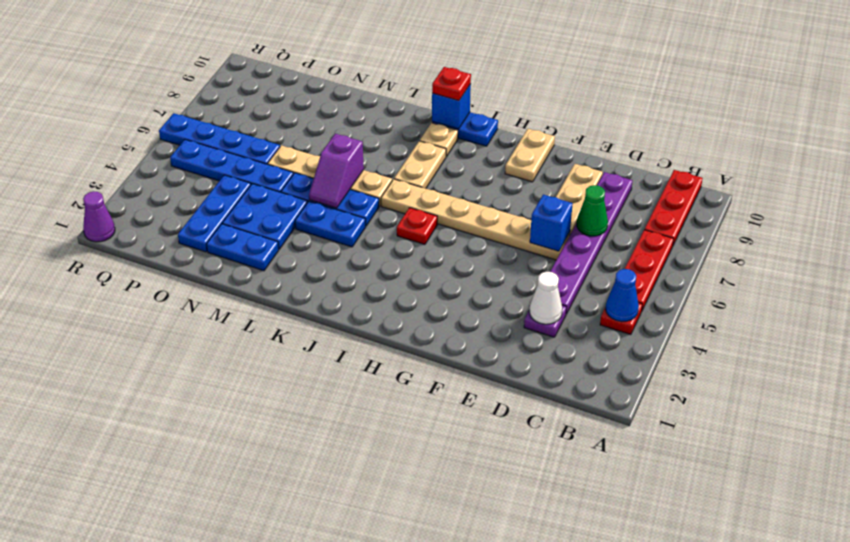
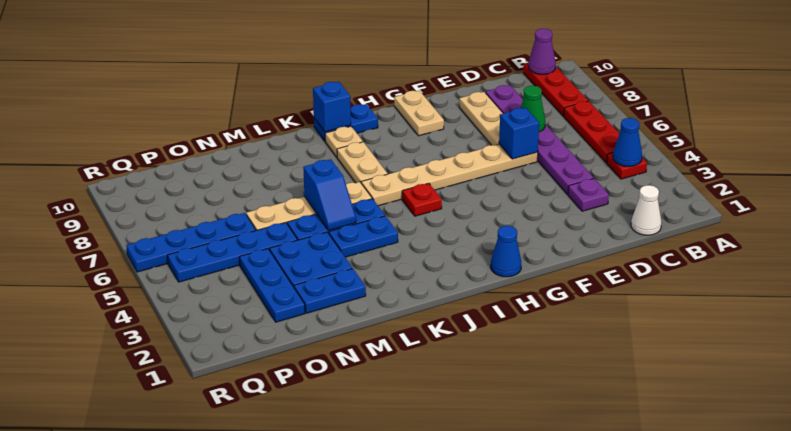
white cone D3 level 2 -> white cone C1 level 1
none -> blue cone H1 level 1
red plate J10 level 3 -> none
purple slope L5:L6 level 2 top 6 -> blue slope L5:L6 level 2 top 6
purple cone R1 level 1 -> purple cone B10 level 2

